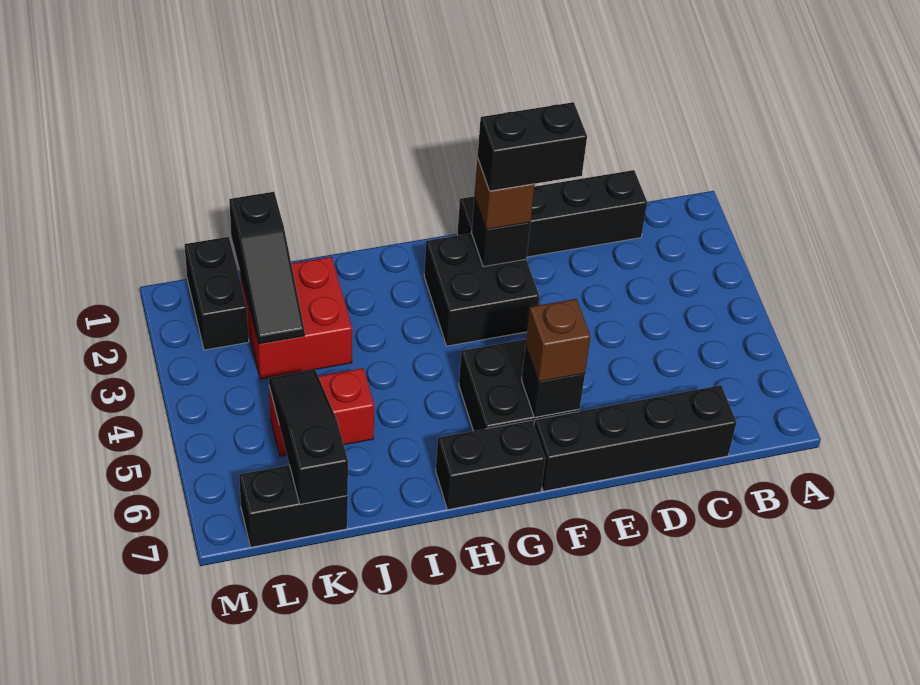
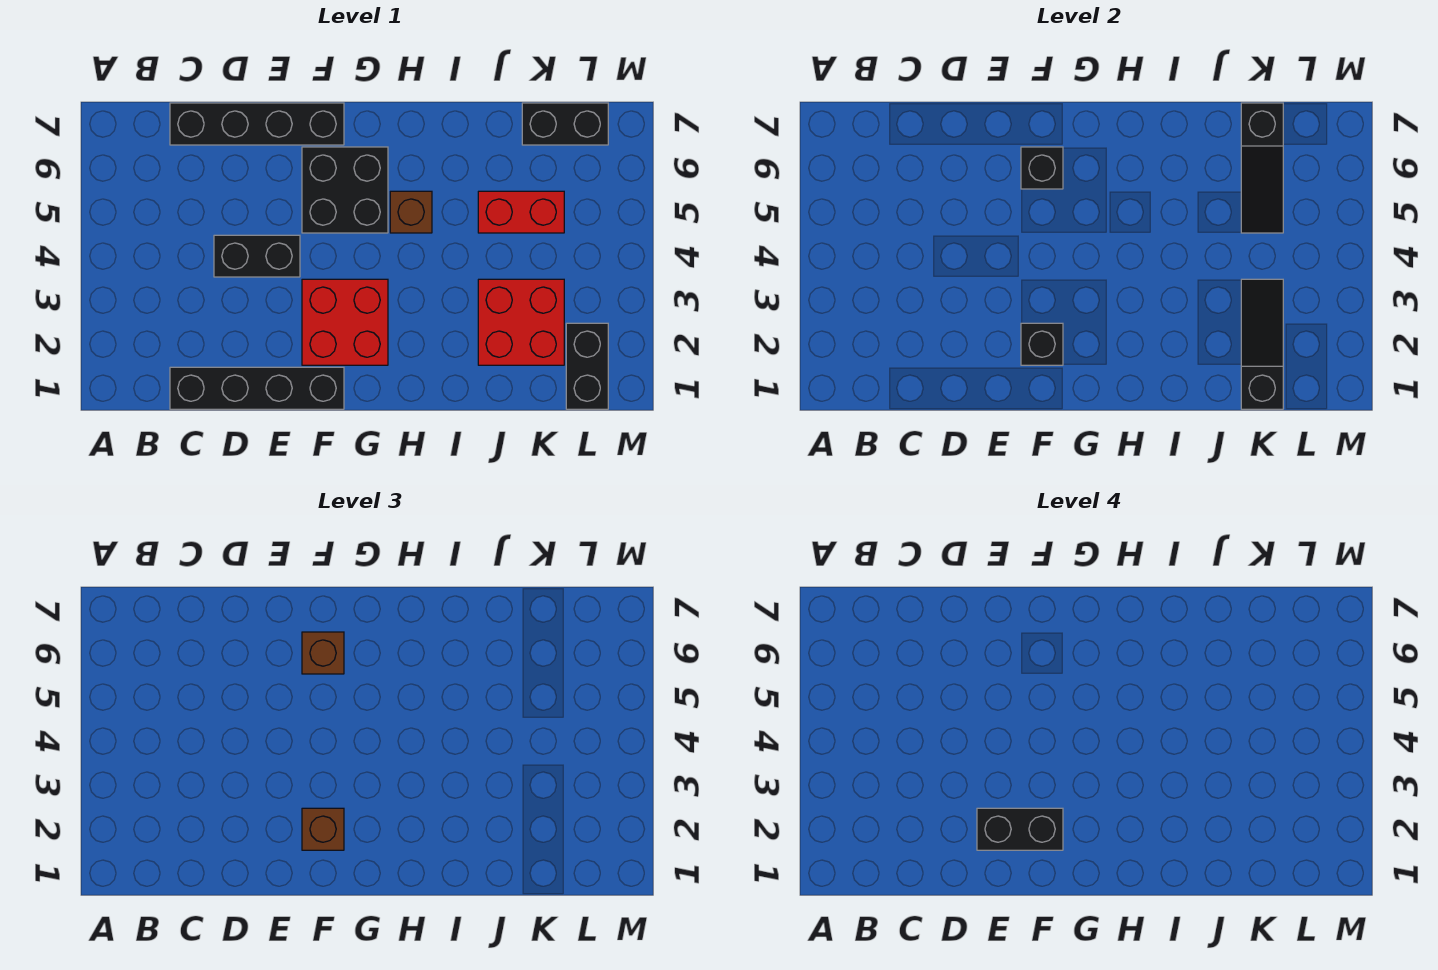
black brick F2:G3 level 1 -> red brick F2:G3 level 1
black brick G7:H7 level 1 -> black brick D4:E4 level 1
none -> brown brick H5 level 1

